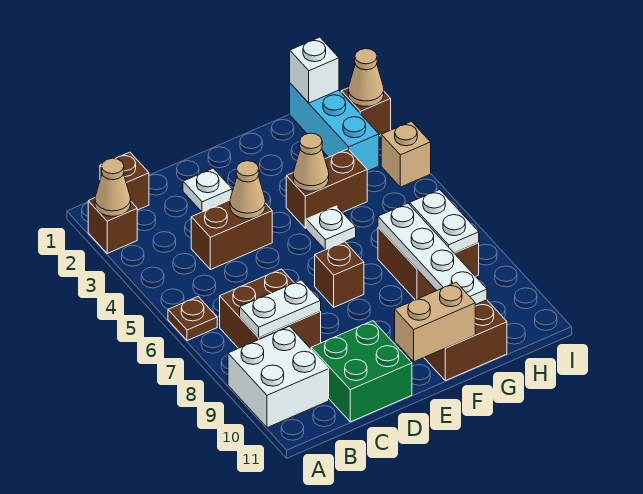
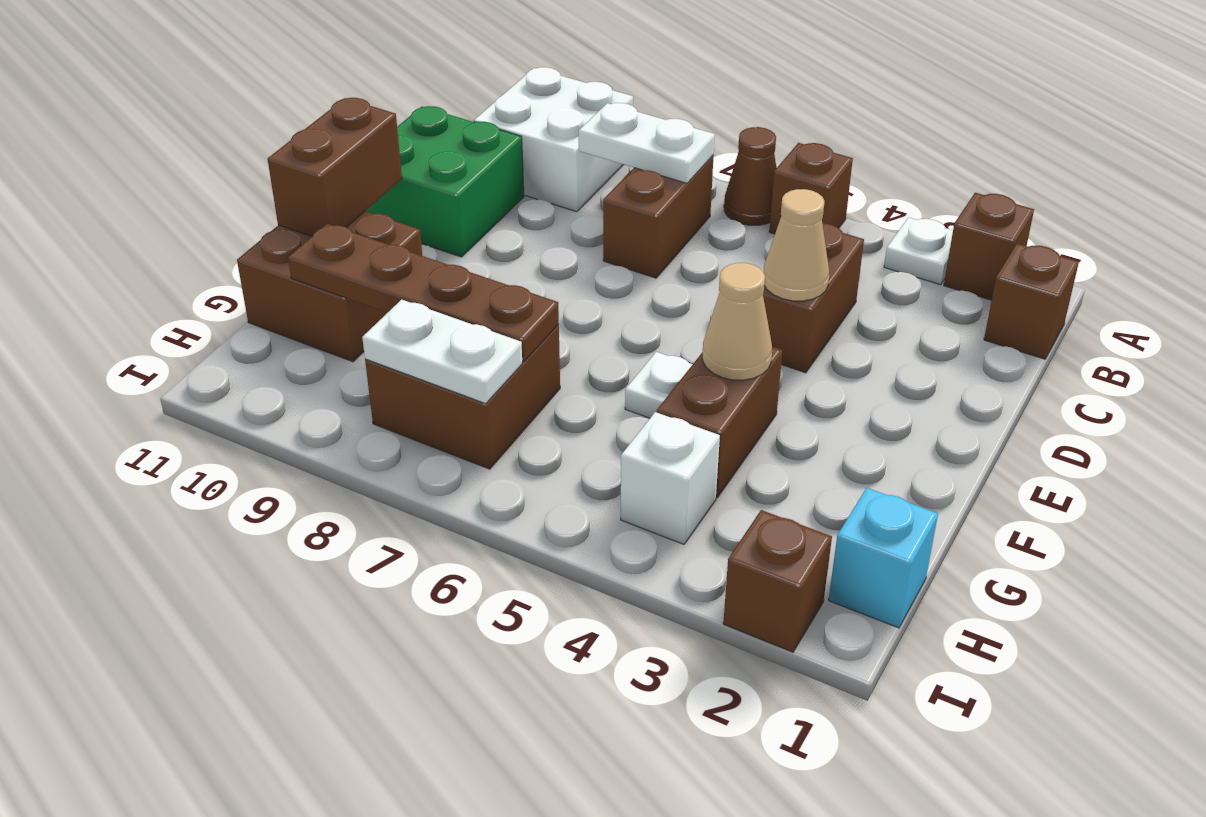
tan cone A2 level 2 -> none
brown plate A6 level 1 -> brown cone A6 level 1
brown brick B7:C8 level 1 -> brown brick B7:C7 level 1
white plate B8:C8 level 2 -> white plate B7:B8 level 2
white plate D2 level 1 -> white plate A3 level 1
brown brick E7 level 1 -> brown brick A5 level 1
tan brick E11:F11 level 2 -> brown brick E11:F11 level 2
white plate G7:G10 level 2 -> brown plate G7:G10 level 2
cyan brick H1:H3 level 1 -> cyan brick H1 level 1
white brick H1 level 2 -> white brick H4 level 1
tan cone I2 level 2 -> none
tan brick I4 level 1 -> none

